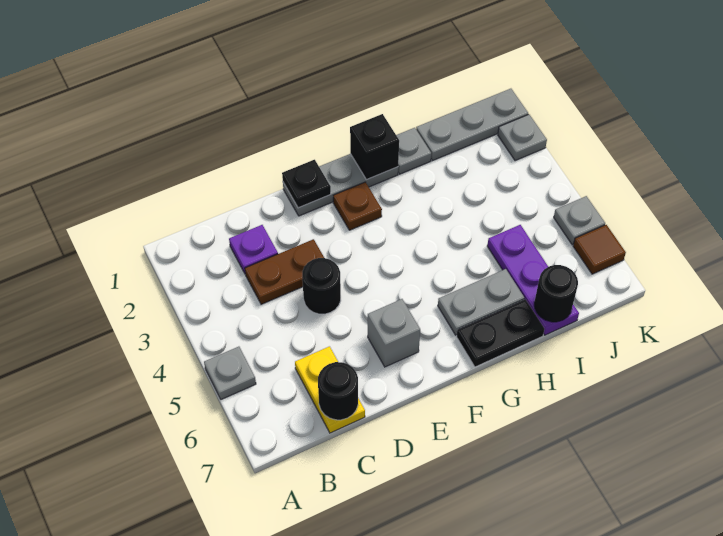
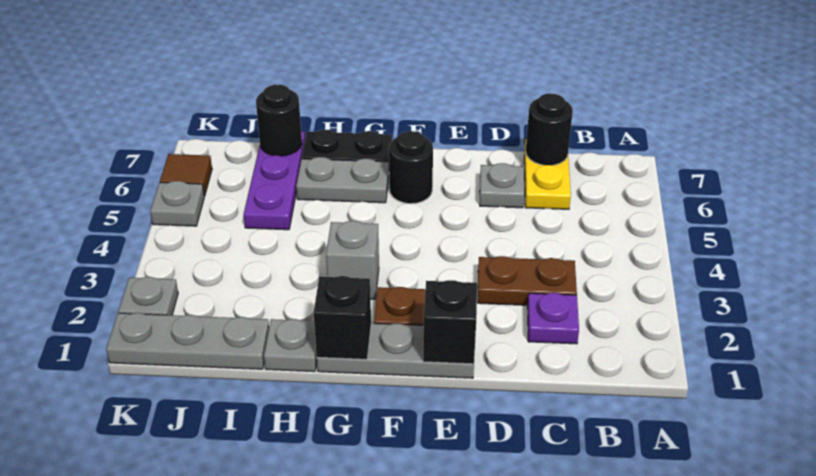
grey plate A5 level 1 -> grey plate D6 level 1
black round brick D4 level 1 -> black round brick F6 level 1
black plate E1 level 2 -> black brick E1 level 2
grey brick E6 level 1 -> grey brick G3 level 1

